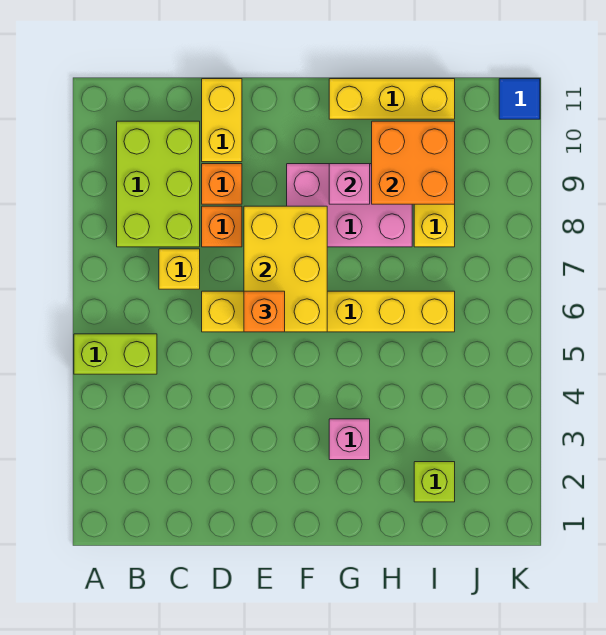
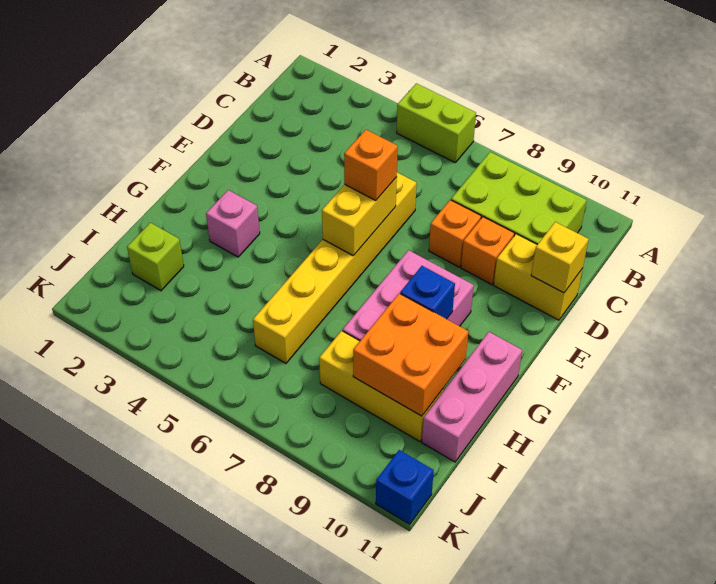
lime brick A5:B5 level 1 -> lime brick A5:A6 level 1
yellow brick C7 level 1 -> yellow brick D11 level 2
yellow brick E6:F8 level 2 -> yellow brick E6:F6 level 2
pink brick G9 level 2 -> blue brick G9 level 2
yellow brick G11:I11 level 1 -> pink brick G11:I11 level 1
blue tile K11 level 1 -> blue brick K11 level 1

